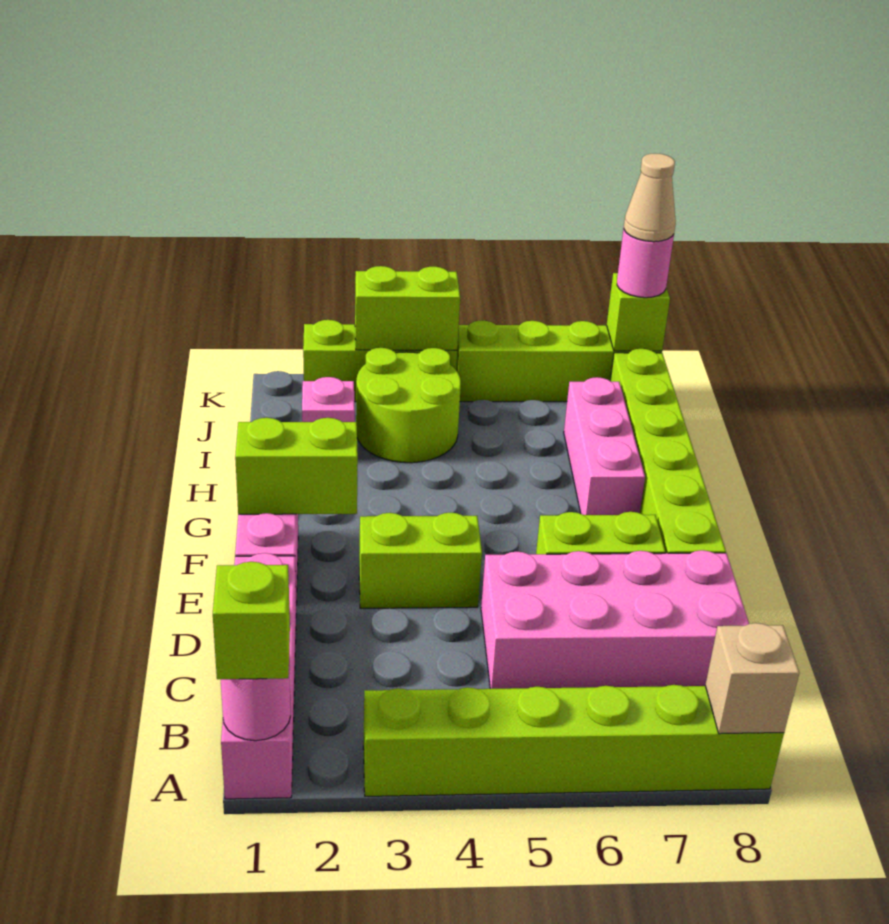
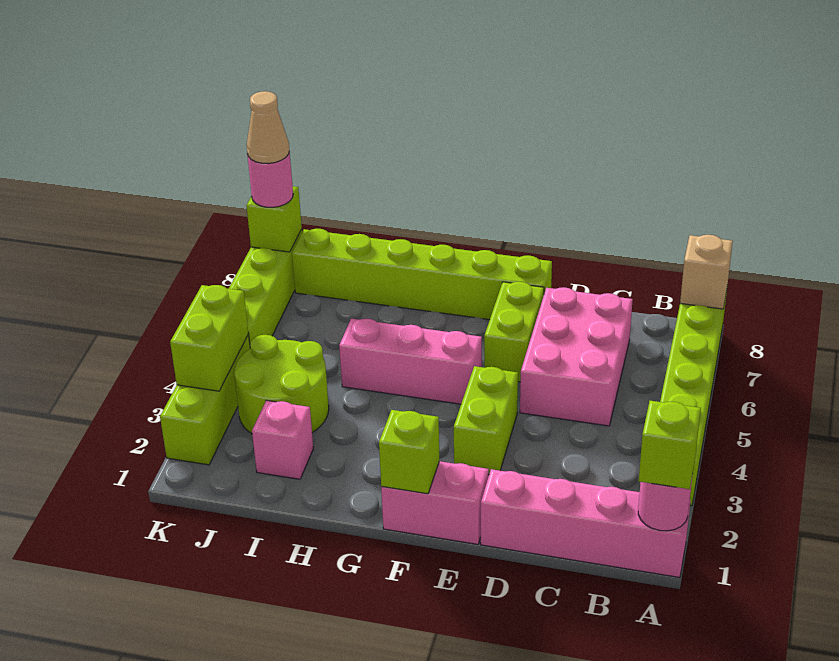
pink brick C5:D8 level 1 -> pink brick C5:D7 level 1
lime brick F1:F2 level 2 -> lime brick F1 level 2
pink brick G7:I7 level 1 -> pink brick F5:H5 level 1

